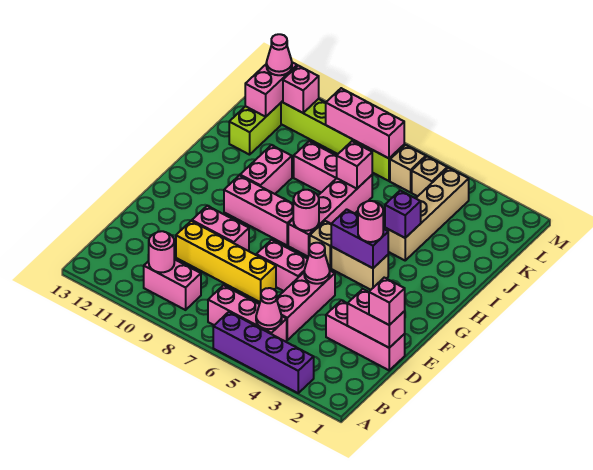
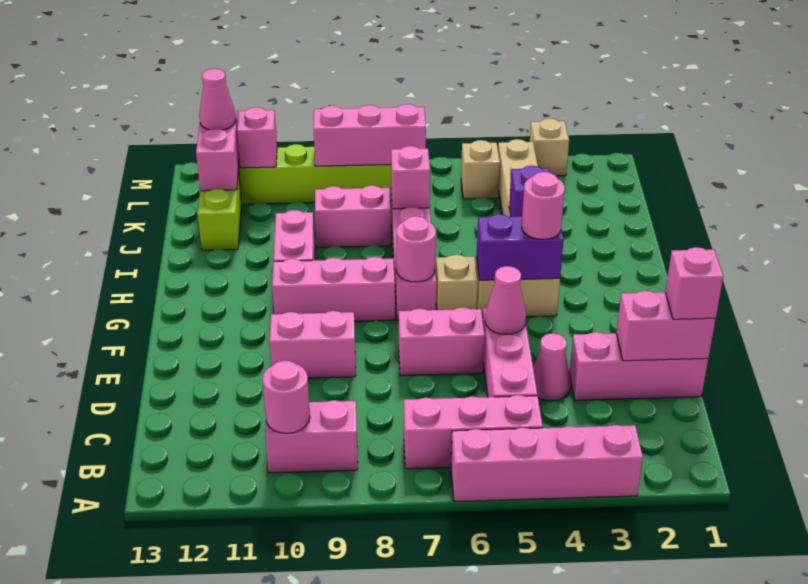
purple brick A3:A6 level 1 -> pink brick A3:A6 level 1
pink cone B5 level 2 -> pink cone D4 level 1
yellow brick D7:D10 level 1 -> none
tan brick L6 level 1 -> tan brick M3 level 1

